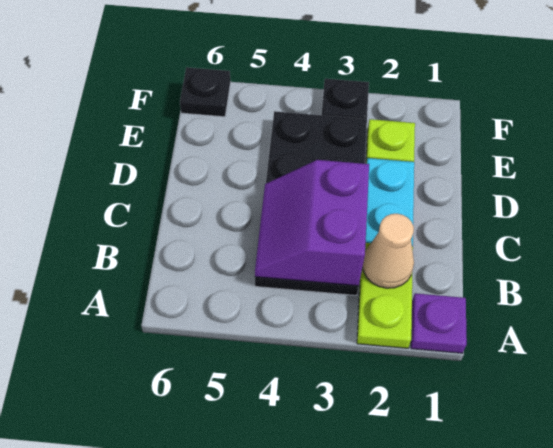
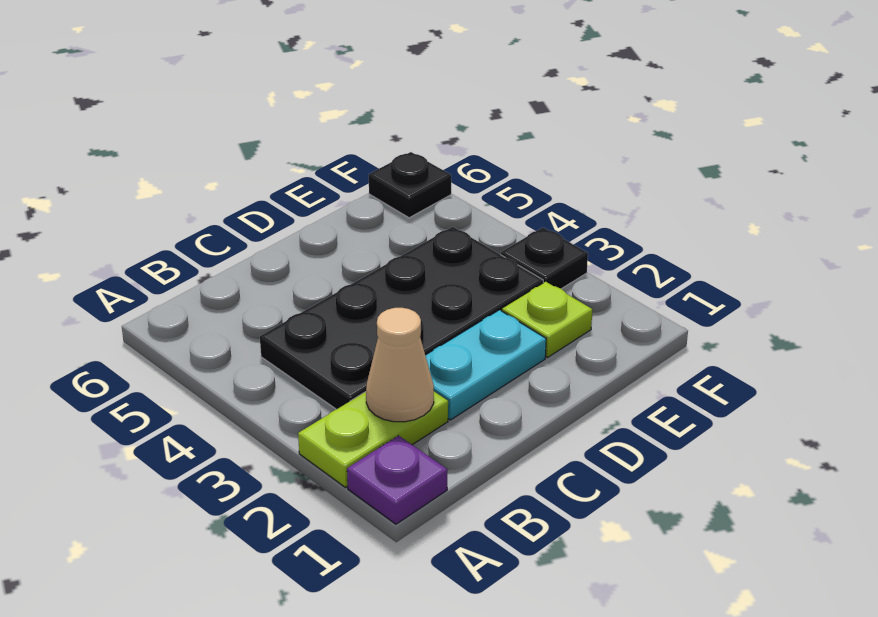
purple slope B3:C4 level 2 top 3 -> none

